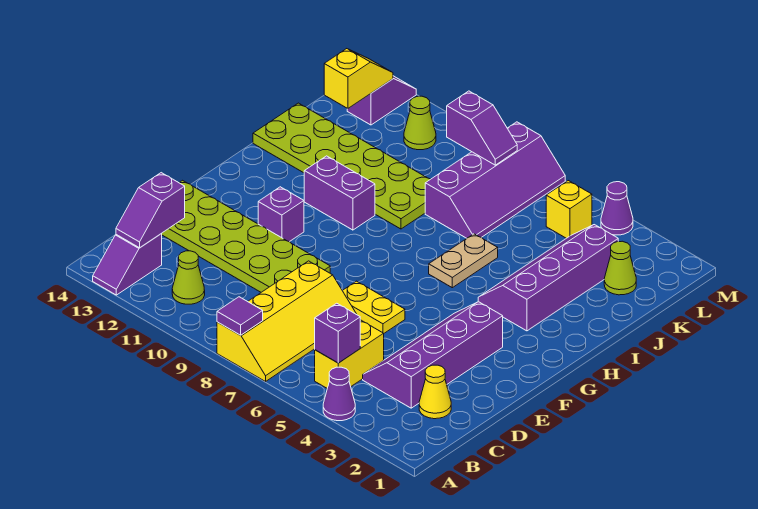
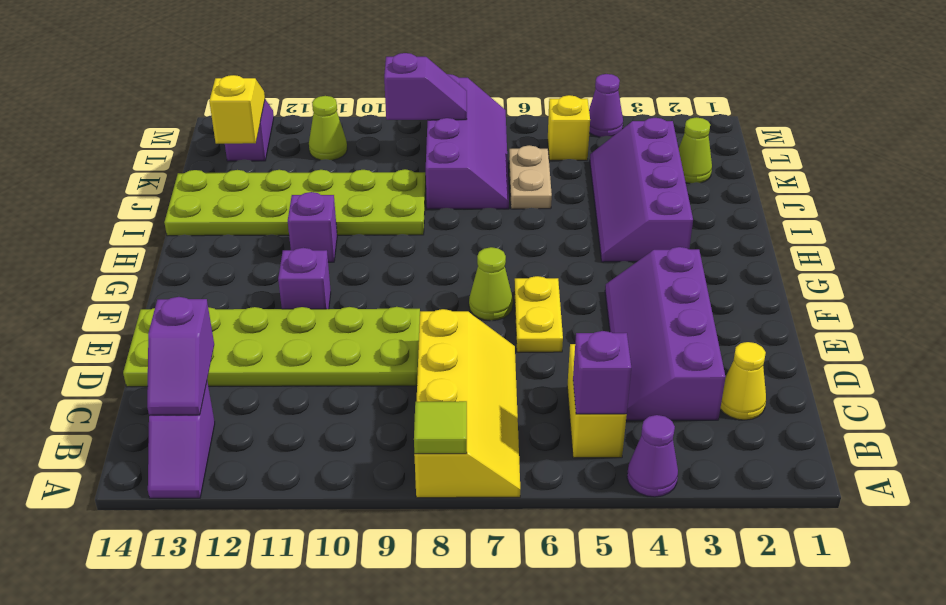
purple tile A8 level 2 -> lime tile A8 level 2
lime cone B11 level 1 -> lime cone F7 level 1
yellow plate E6:E7 level 1 -> yellow plate E6:F6 level 1
tan plate H6:I6 level 1 -> tan plate J6:K6 level 1
purple brick H10:H11 level 1 -> purple brick H11 level 1

